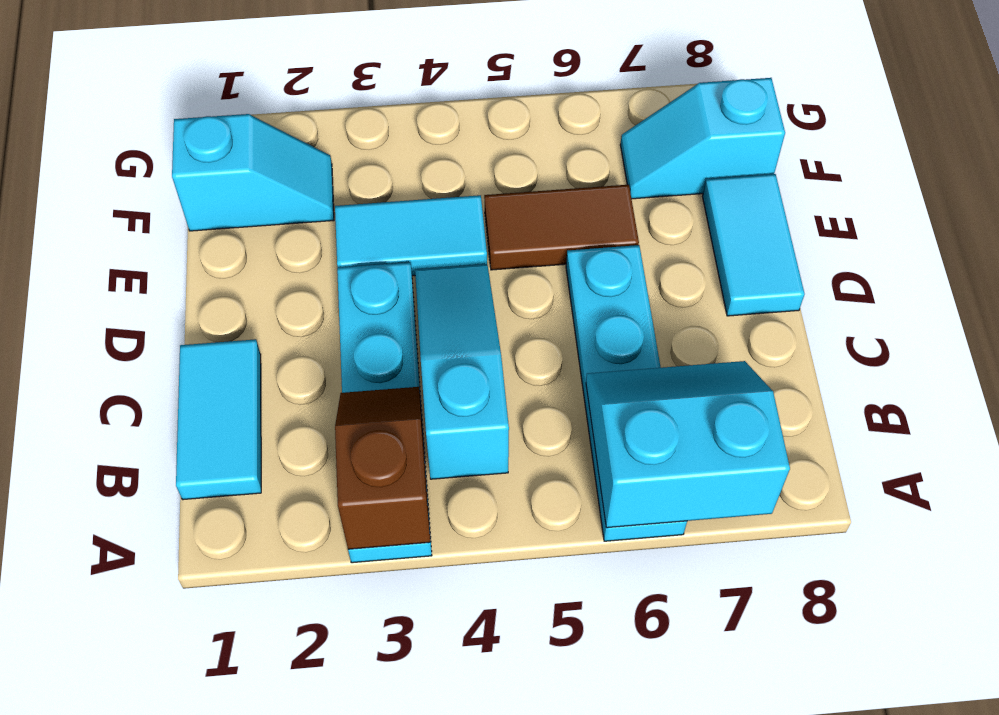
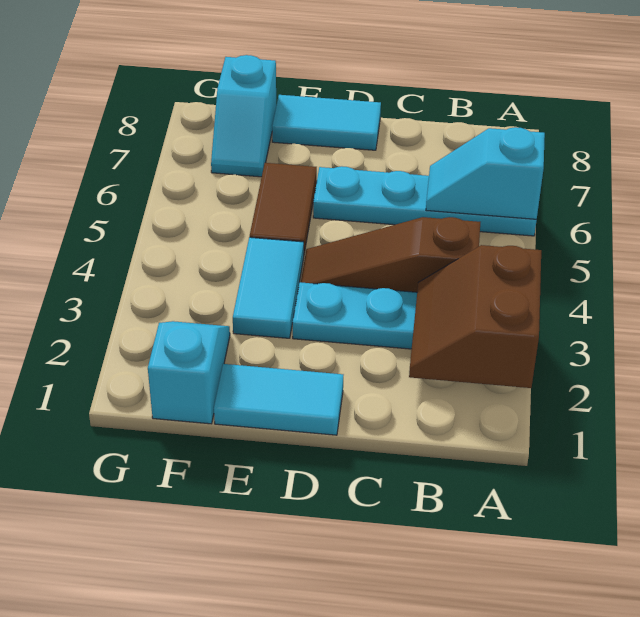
brown slope A3:B3 level 2 top A -> brown slope A2:B3 level 2 top A
cyan slope A6:B7 level 2 top A -> cyan slope A6:B6 level 2 top A
cyan tile B1:C1 level 1 -> cyan tile D1:E1 level 1
cyan slope B4:D4 level 1 top B -> brown slope B4:D4 level 1 top B

